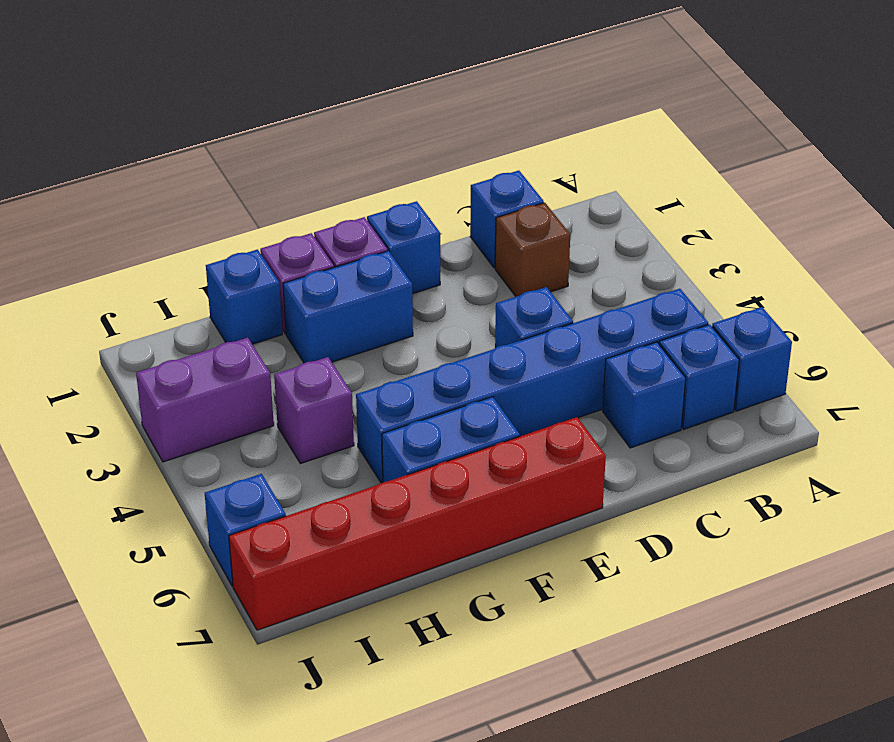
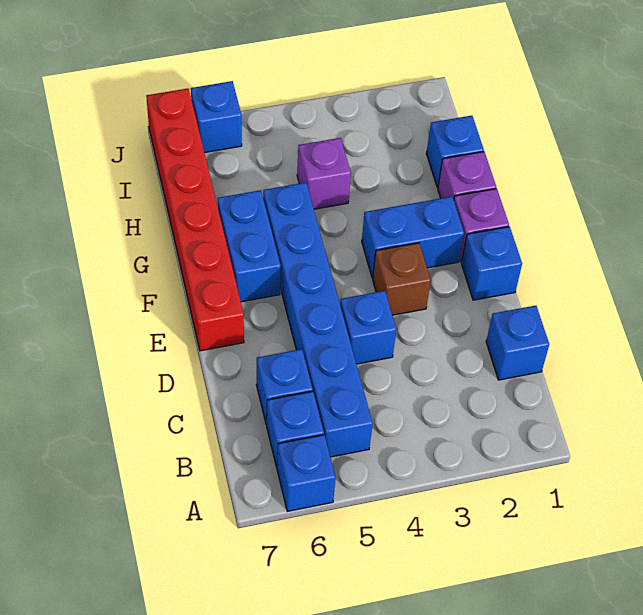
brown brick C2 level 1 -> brown brick E3 level 1
blue brick F2:G2 level 1 -> blue brick F2:F3 level 1
purple brick I3:J3 level 1 -> none

